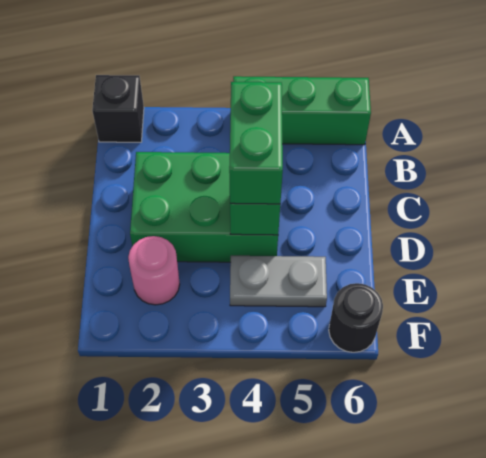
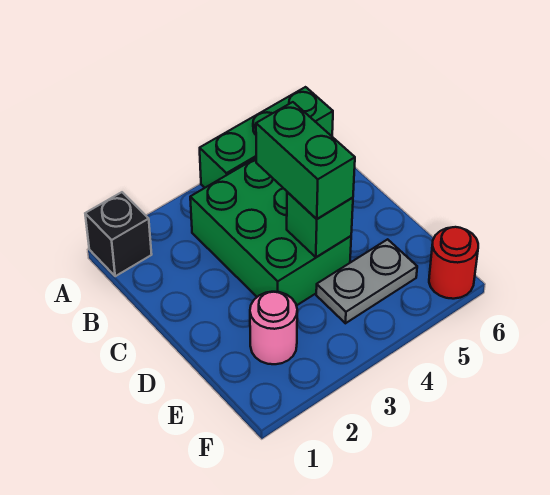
green brick C2:D4 level 1 -> green brick B3:D4 level 1
black round brick F6 level 1 -> red round brick F6 level 1

